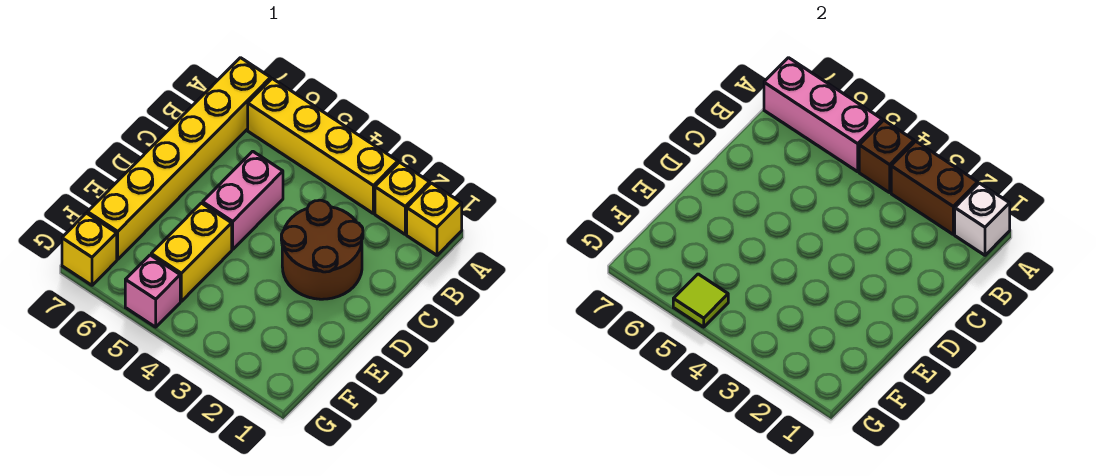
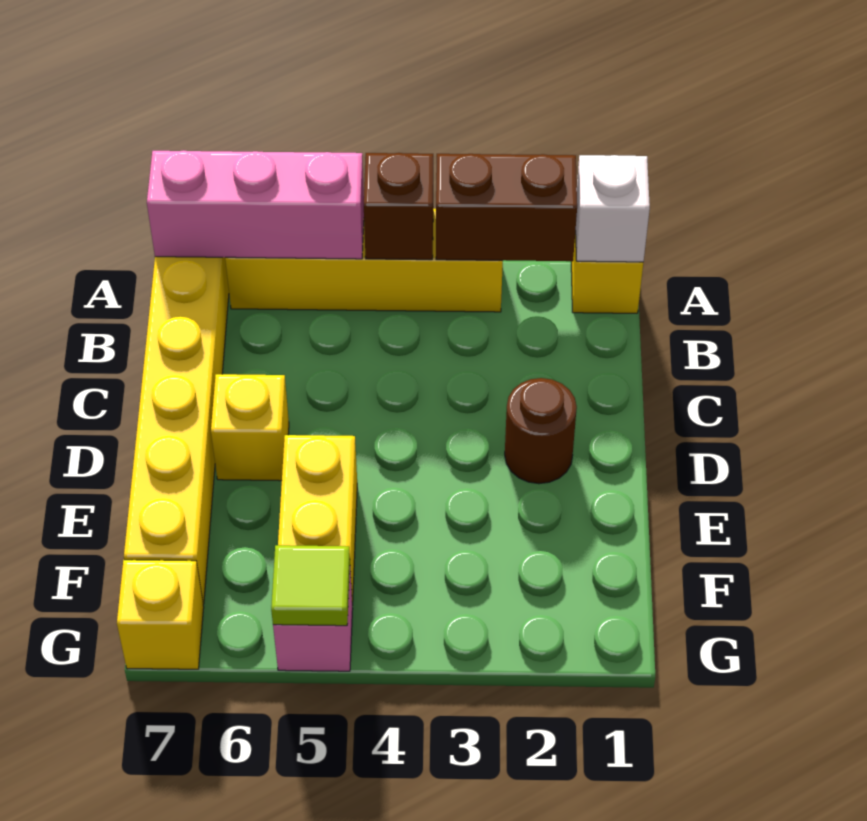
yellow brick A2 level 1 -> yellow brick D6 level 1
brown round brick C2:D3 level 1 -> brown round brick D2 level 1
pink brick C5:D5 level 1 -> none

